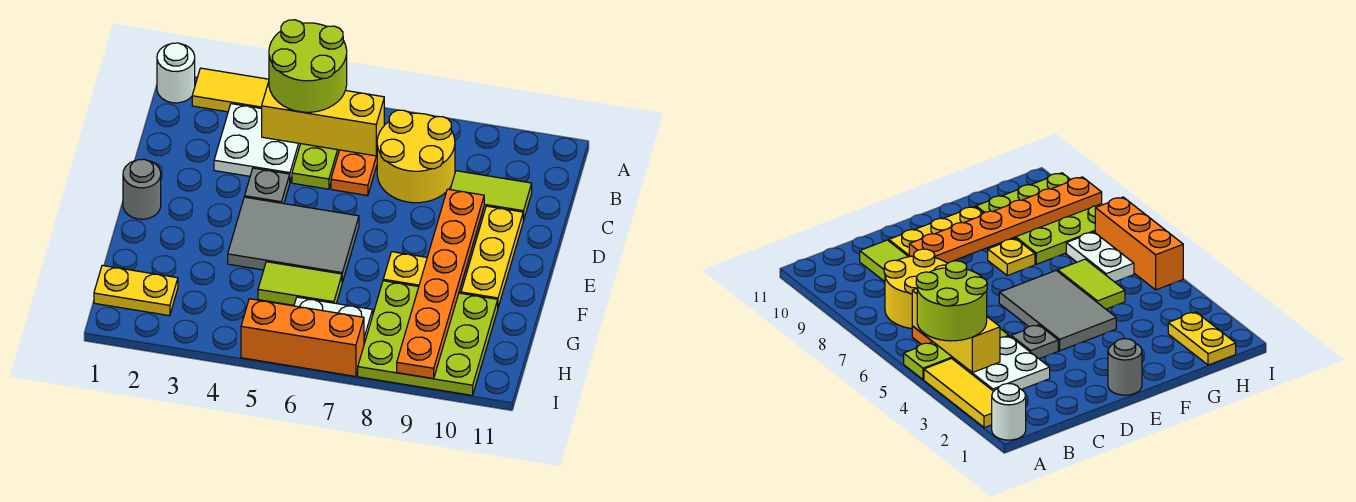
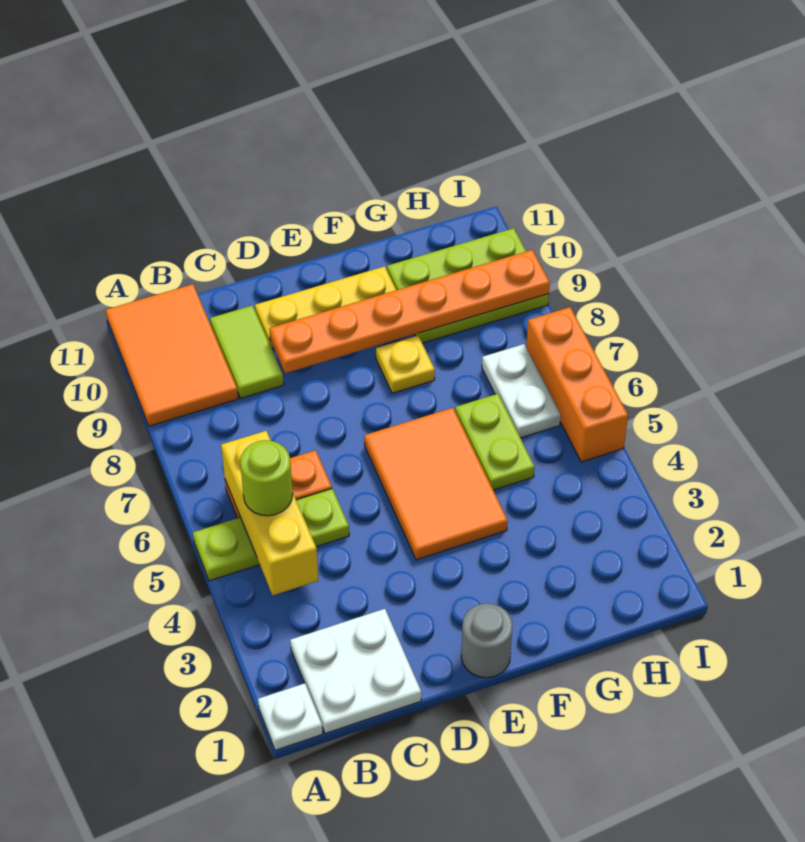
white round brick A1 level 1 -> white plate A1 level 1
yellow tile A2:A4 level 1 -> none
lime round brick A4:B5 level 3 -> lime round brick B5 level 3
none -> orange tile A9:B11 level 1
white plate B3:C4 level 1 -> white plate B1:C2 level 1
yellow round brick B7:C8 level 1 -> none
grey plate D4 level 1 -> none
grey tile E4:F6 level 1 -> orange tile E4:F6 level 1
lime tile G5:G6 level 1 -> lime plate G5:G6 level 1
lime plate G8:I10 level 1 -> lime plate G9:I10 level 1
yellow plate H1:H2 level 1 -> none

